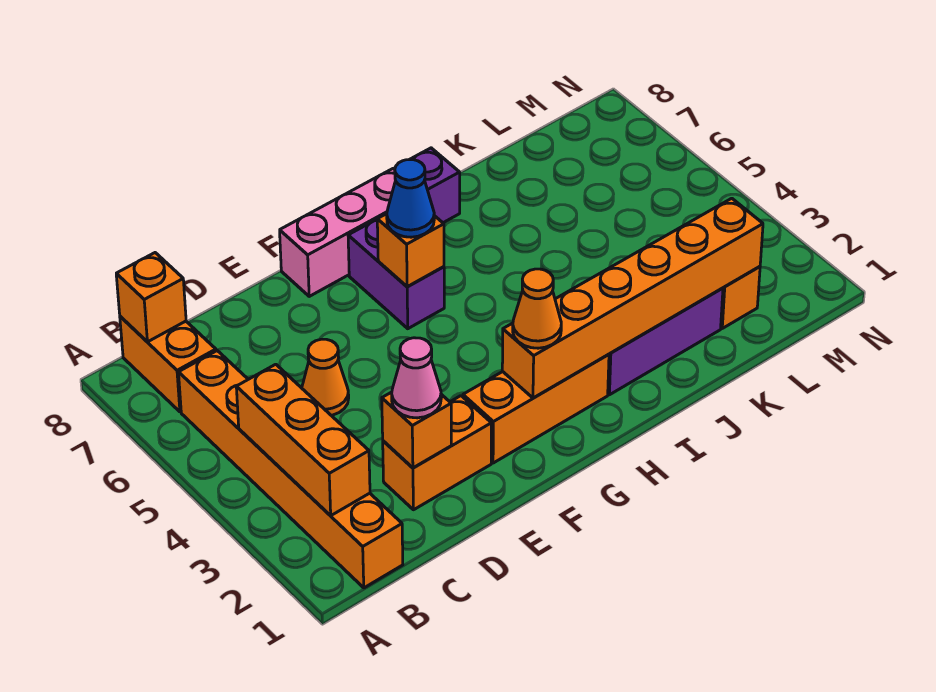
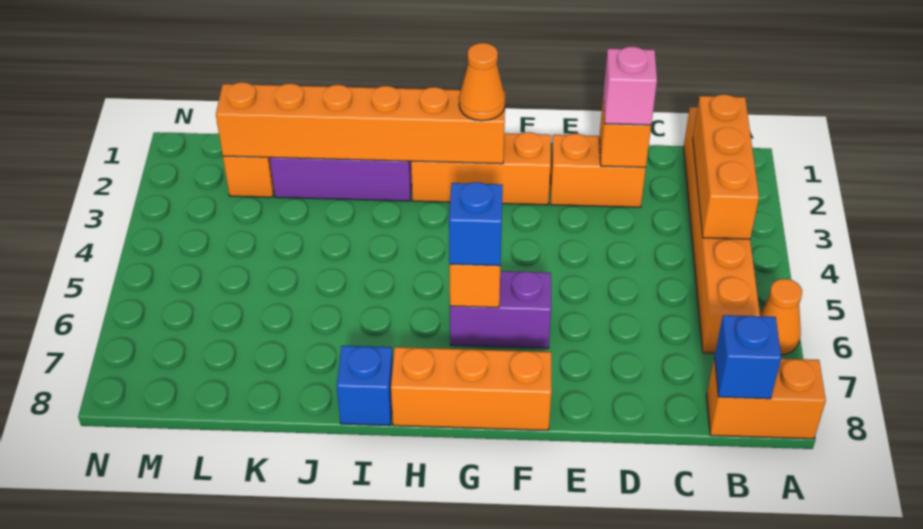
orange brick B7:B8 level 1 -> orange brick A8:B8 level 1
orange brick B8 level 2 -> blue brick B8 level 2
pink cone D2 level 3 -> pink brick D2 level 3
orange cone D5 level 1 -> orange cone A6 level 1
pink brick F8:H8 level 1 -> orange brick F8:H8 level 1
purple brick G6:G7 level 1 -> purple brick F6:G6 level 1
blue cone G6 level 3 -> blue brick G6 level 3
purple brick I8 level 1 -> blue brick I8 level 1

